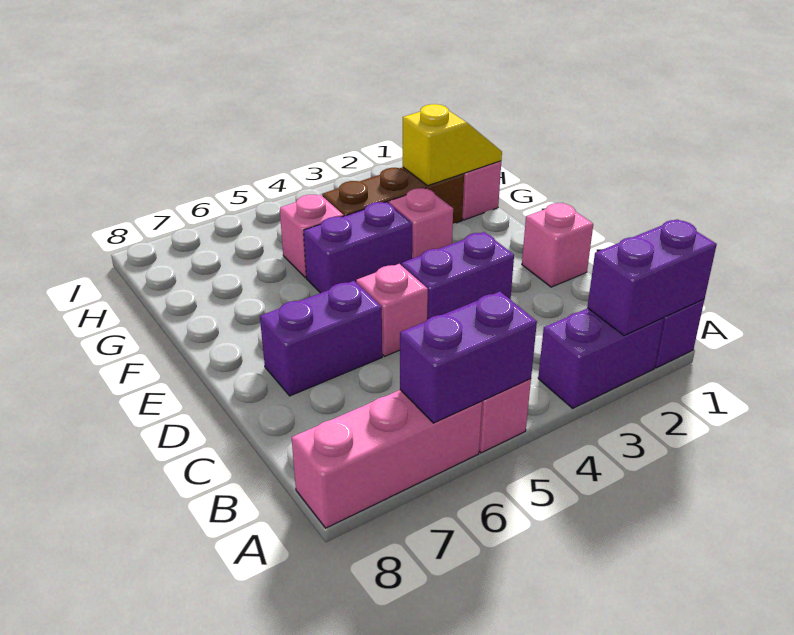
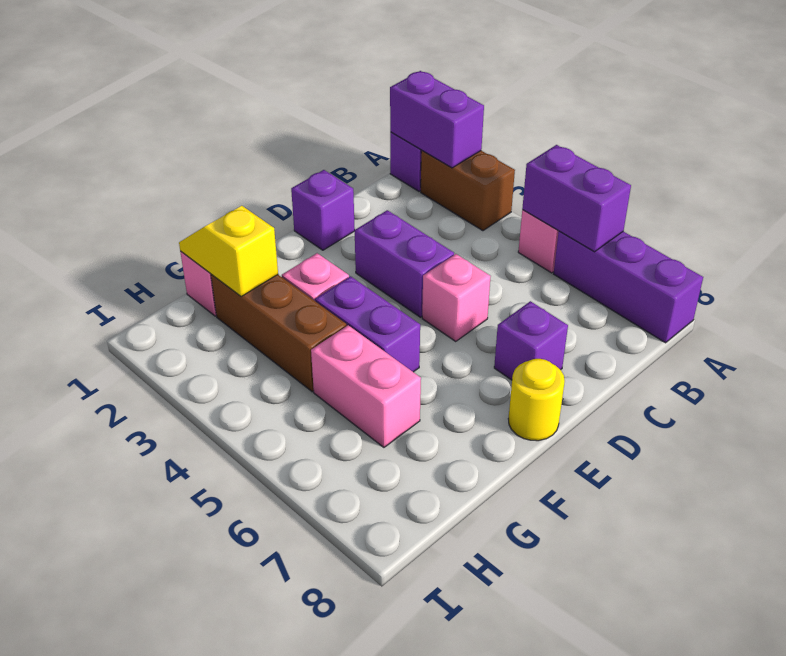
purple brick A2:A3 level 1 -> brown brick A2:A3 level 1
pink brick A6:A8 level 1 -> purple brick A6:A8 level 1
pink brick D1 level 1 -> purple brick D1 level 1
purple brick D6:D7 level 1 -> purple brick D7 level 1
none -> yellow round brick E8 level 1
pink brick G5 level 1 -> pink brick G5:G6 level 1

